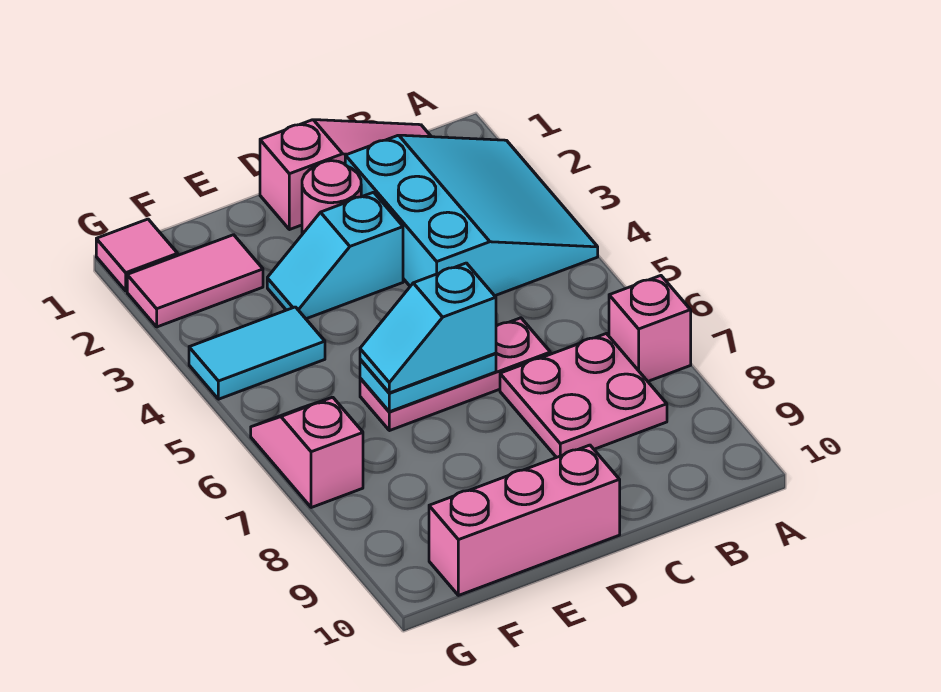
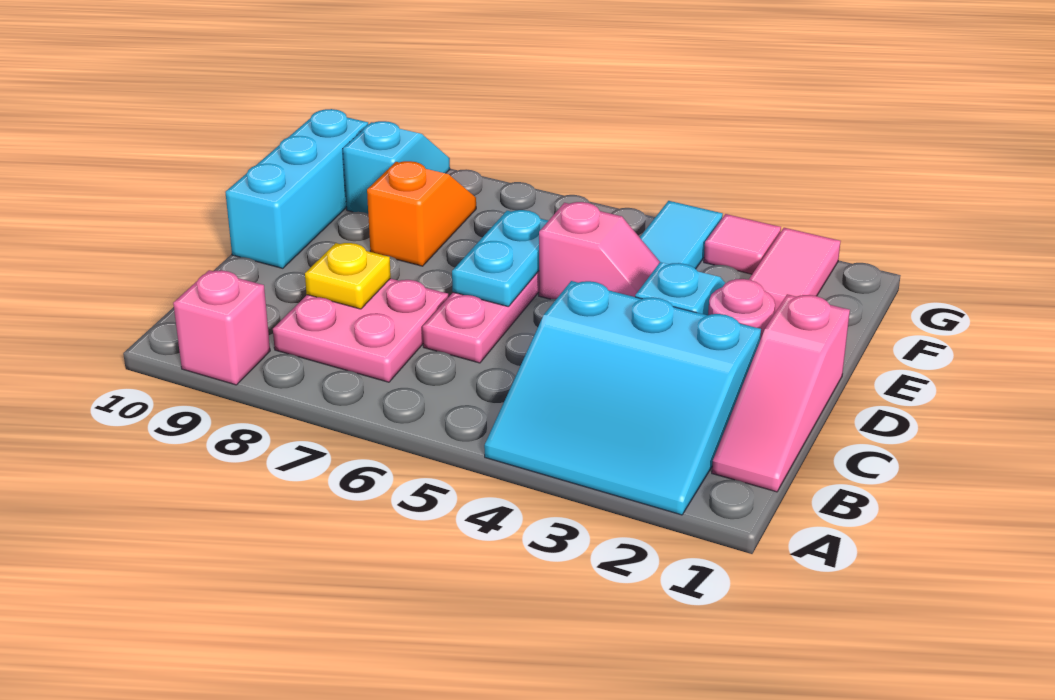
pink brick A7 level 1 -> pink brick A9 level 1
none -> yellow plate C8 level 2
cyan slope D6:E6 level 3 top D -> cyan slope F9:G9 level 1 top F
pink brick D10:F10 level 1 -> cyan brick D10:F10 level 1
none -> orange slope E8:F8 level 1 top E
pink tile G1 level 1 -> pink tile G3 level 1
pink slope G6:G7 level 1 top 7 -> pink slope E4:E5 level 1 top 5

